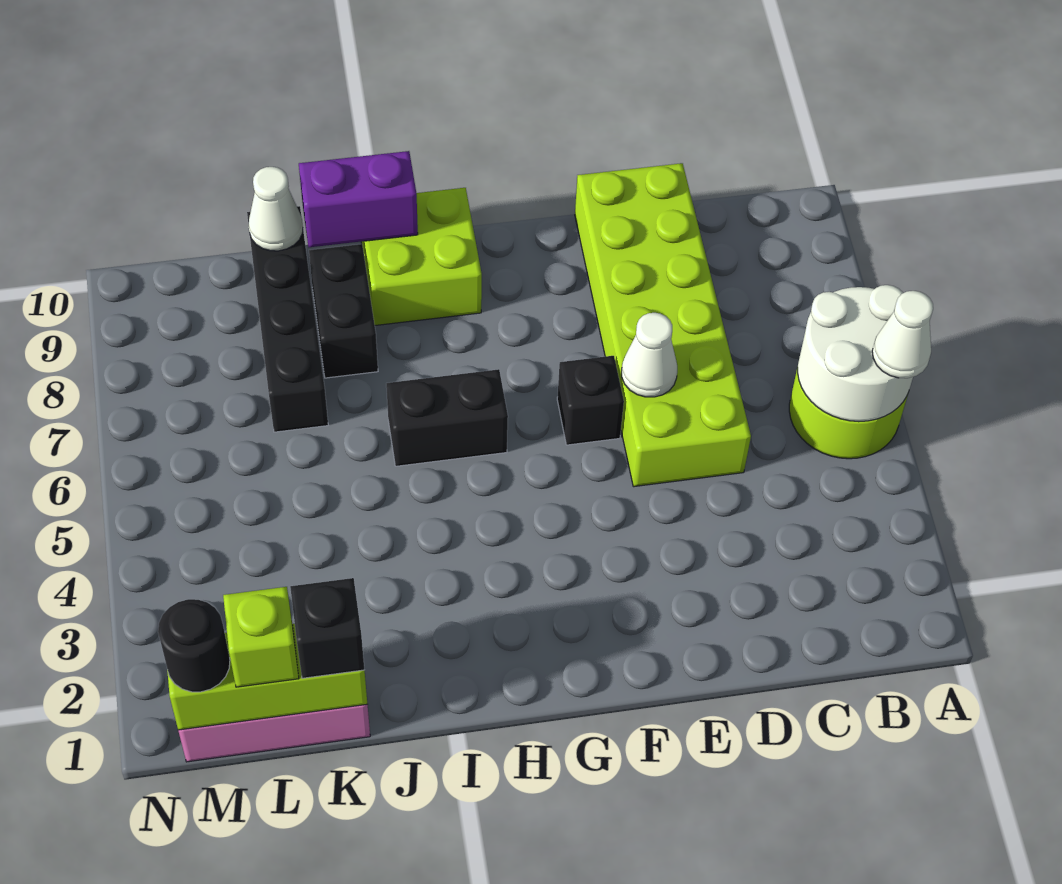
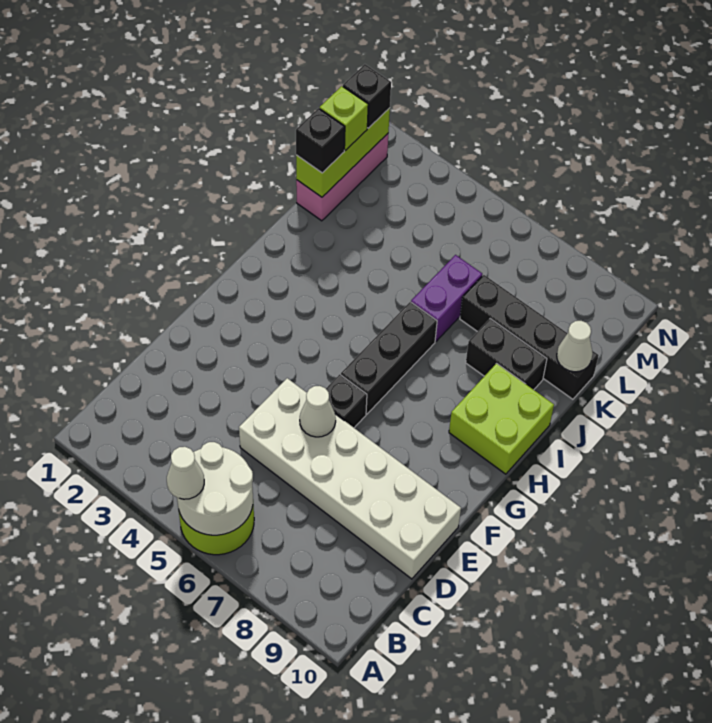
lime brick D5:E10 level 1 -> white brick D5:E10 level 1
black brick H6:I6 level 1 -> black brick G6:I6 level 1
purple brick I10:J10 level 2 -> purple brick J6:K6 level 1
black round brick M1 level 3 -> black brick M1 level 3

